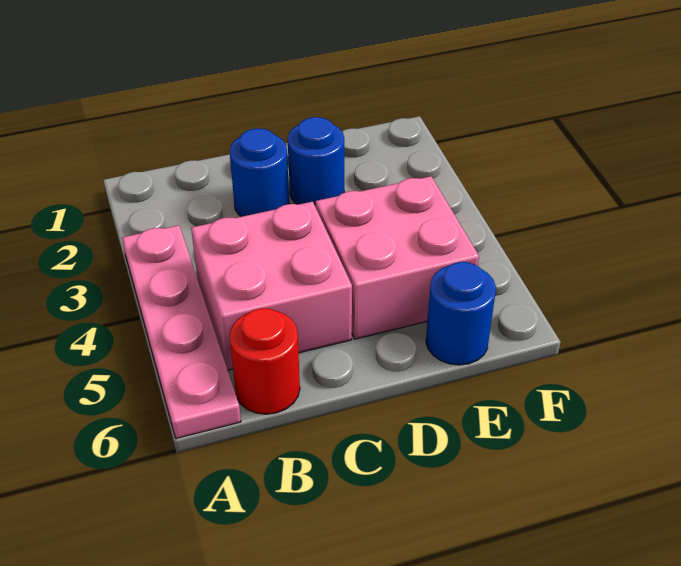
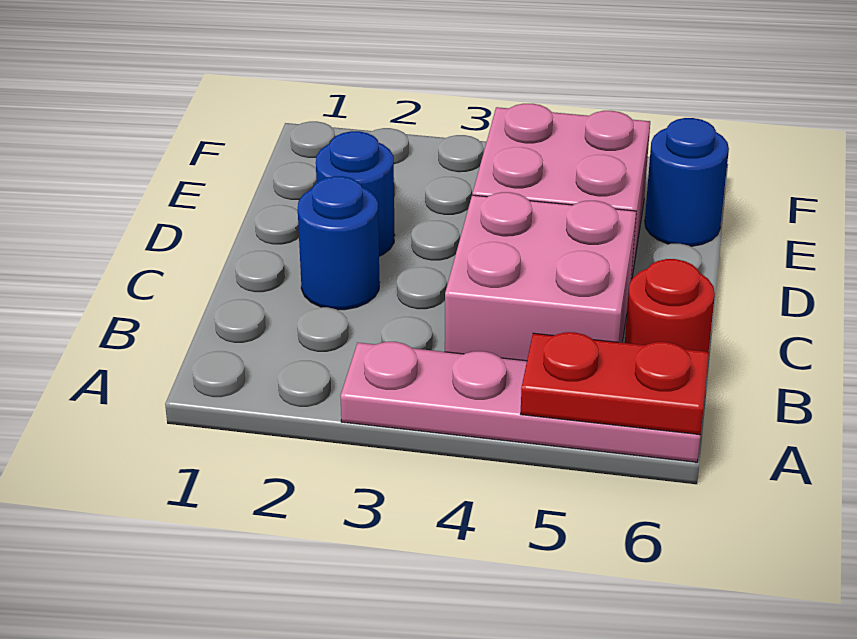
none -> red plate A5:A6 level 2

